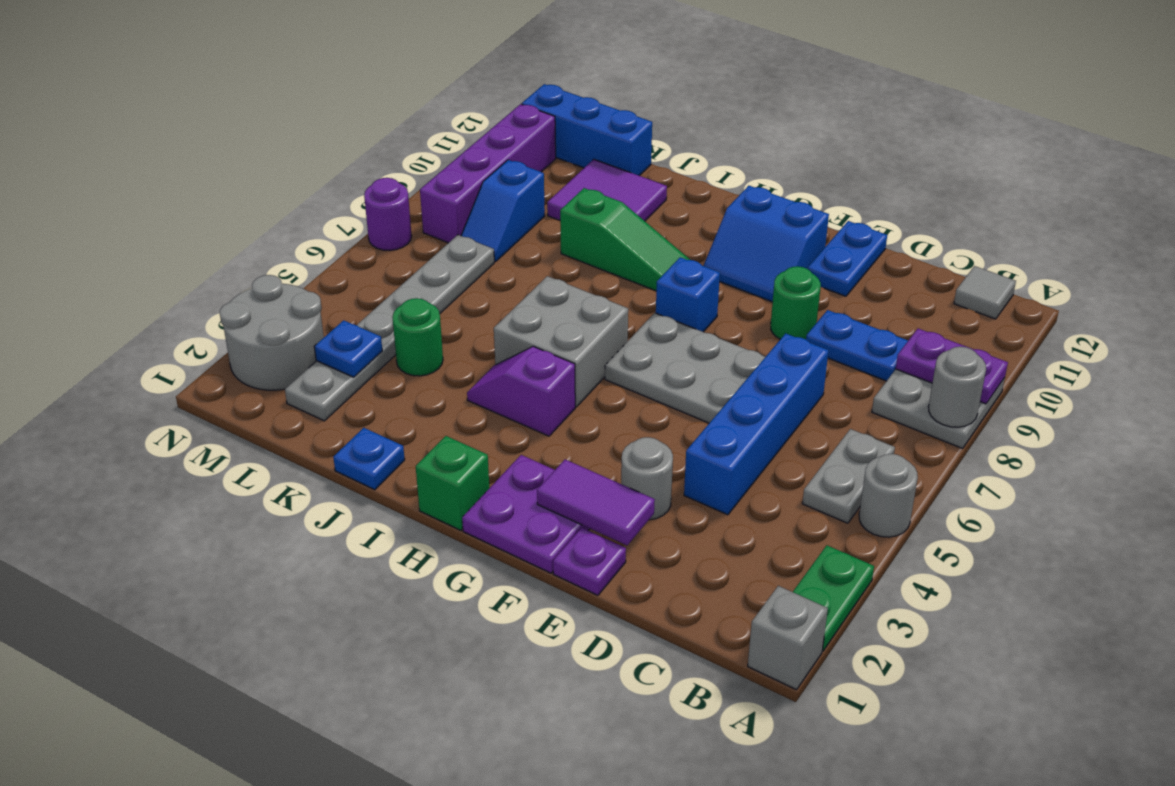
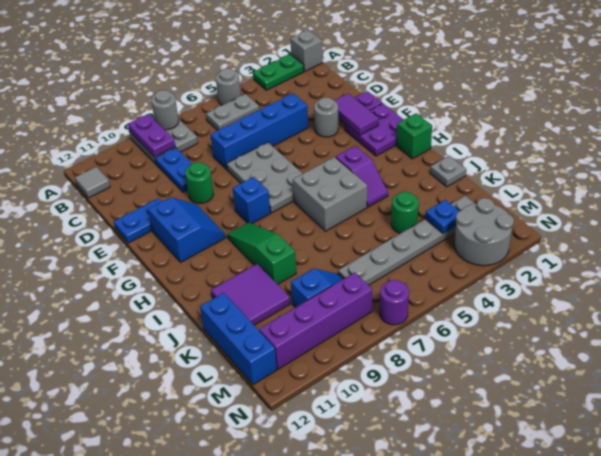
blue plate J1 level 1 -> grey plate J1 level 1

